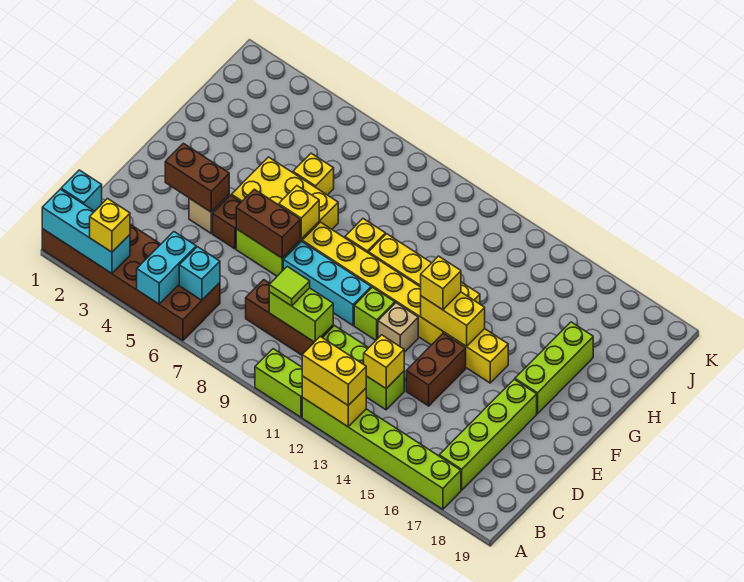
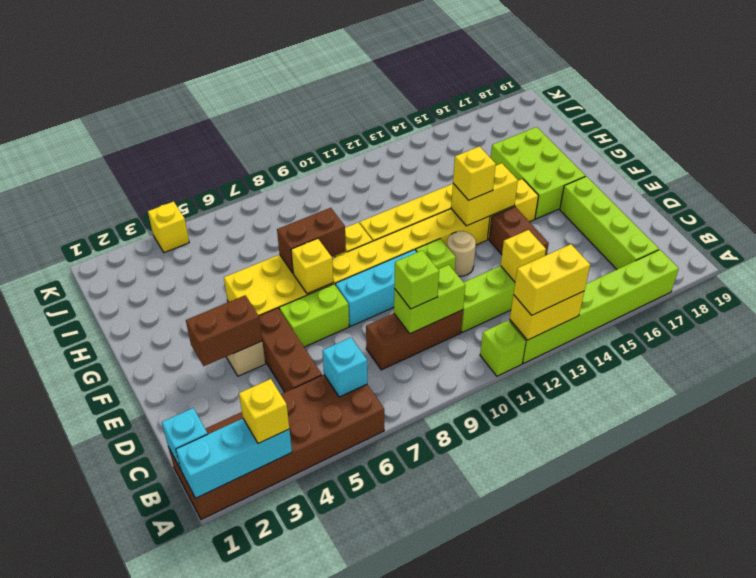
cyan brick A5:B5 level 2 -> none
lime brick A10:A11 level 1 -> lime brick A11 level 1
lime tile C9 level 3 -> lime brick C9 level 3
brown brick E5 level 1 -> brown brick C5:E5 level 1
brown brick E6:E7 level 2 -> brown brick G7:G8 level 2
tan brick E12 level 1 -> tan round brick E12 level 1
lime brick F17:H17 level 1 -> lime brick F16:H17 level 1
yellow brick H6 level 1 -> yellow brick K4 level 1

